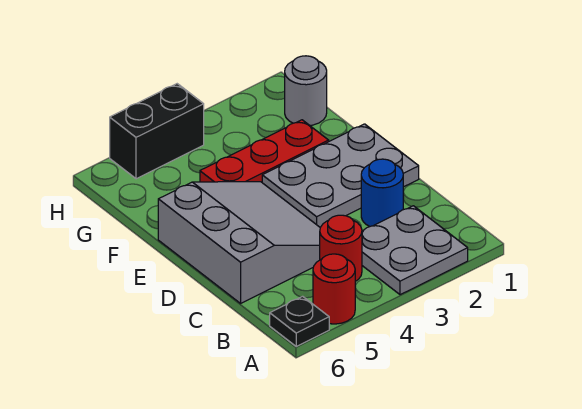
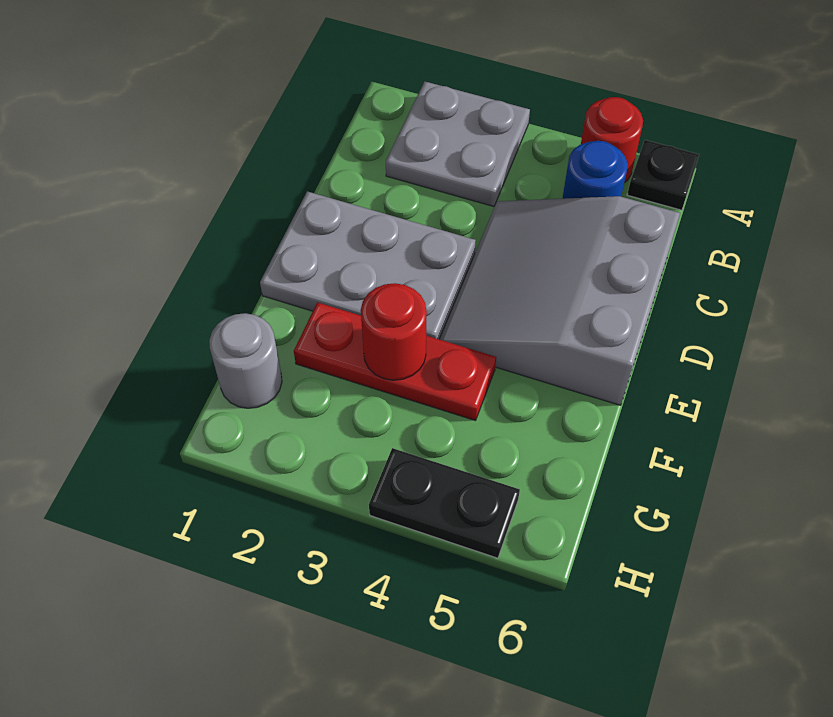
red round brick B4 level 1 -> red round brick F3 level 2
blue round brick C2 level 1 -> blue round brick B5 level 1
black brick H4:H5 level 1 -> black plate H4:H5 level 1

